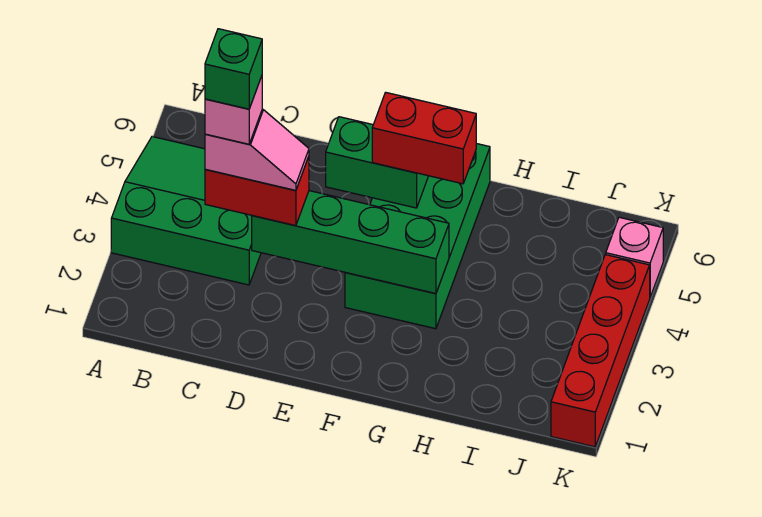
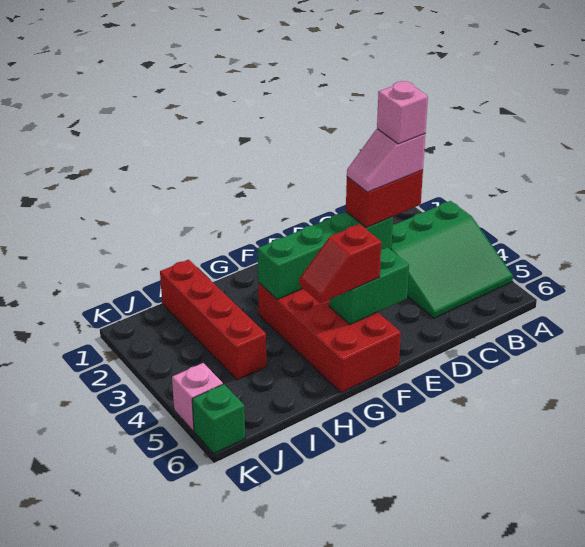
green brick C3 level 6 -> green brick K6 level 1
green brick F3:G6 level 1 -> red brick F3:G6 level 1
red brick F5:G5 level 3 -> red slope F5:G5 level 3 top F
red brick K1:K4 level 1 -> red brick I1:I4 level 1

